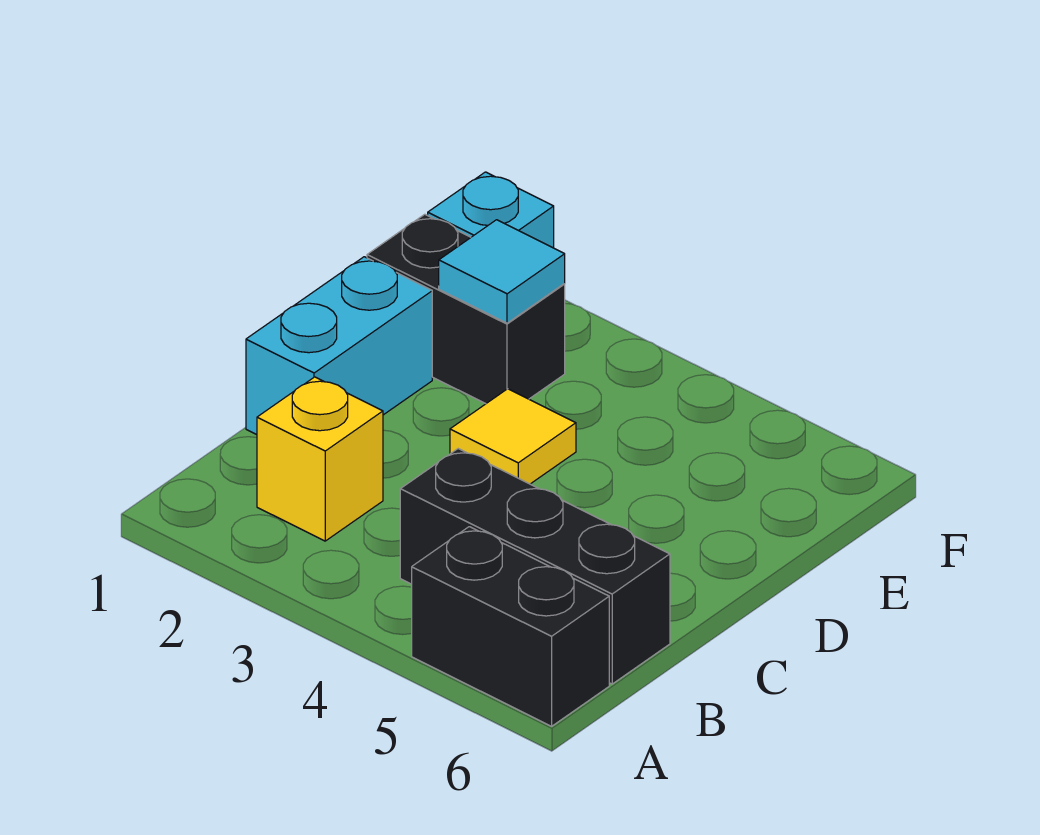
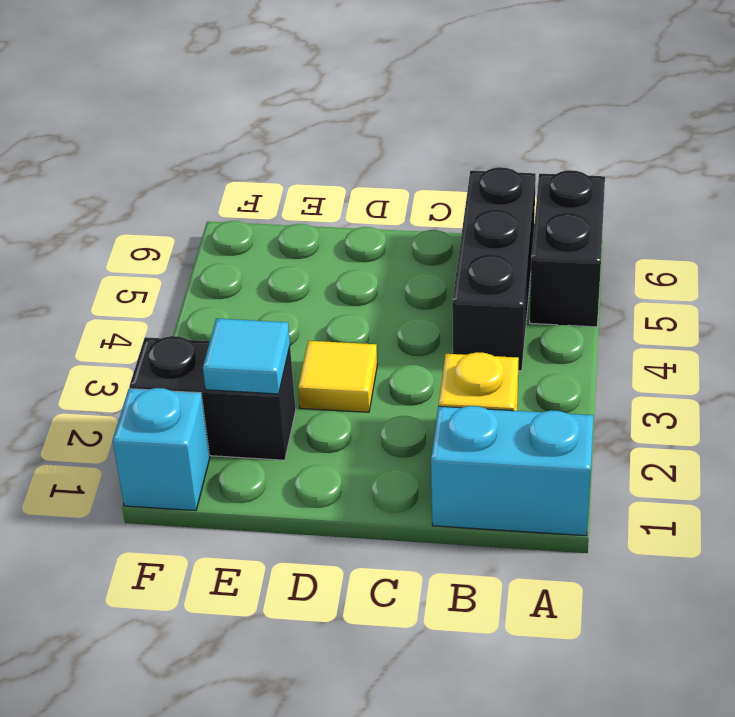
cyan brick C1:D1 level 1 -> cyan brick A1:B1 level 1
black brick E1:E2 level 1 -> black brick E2:F2 level 1

